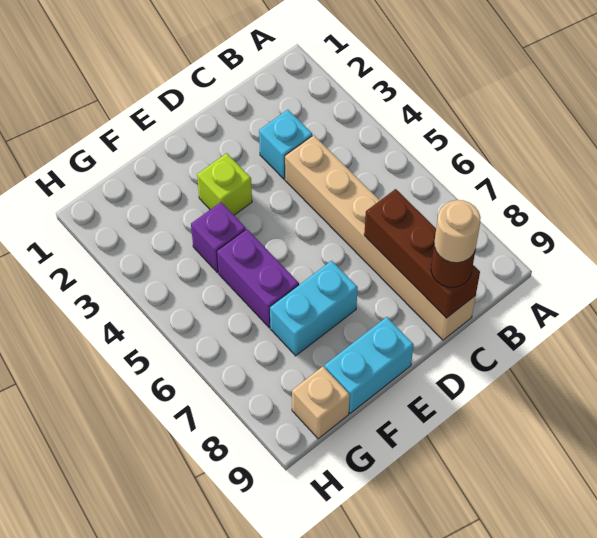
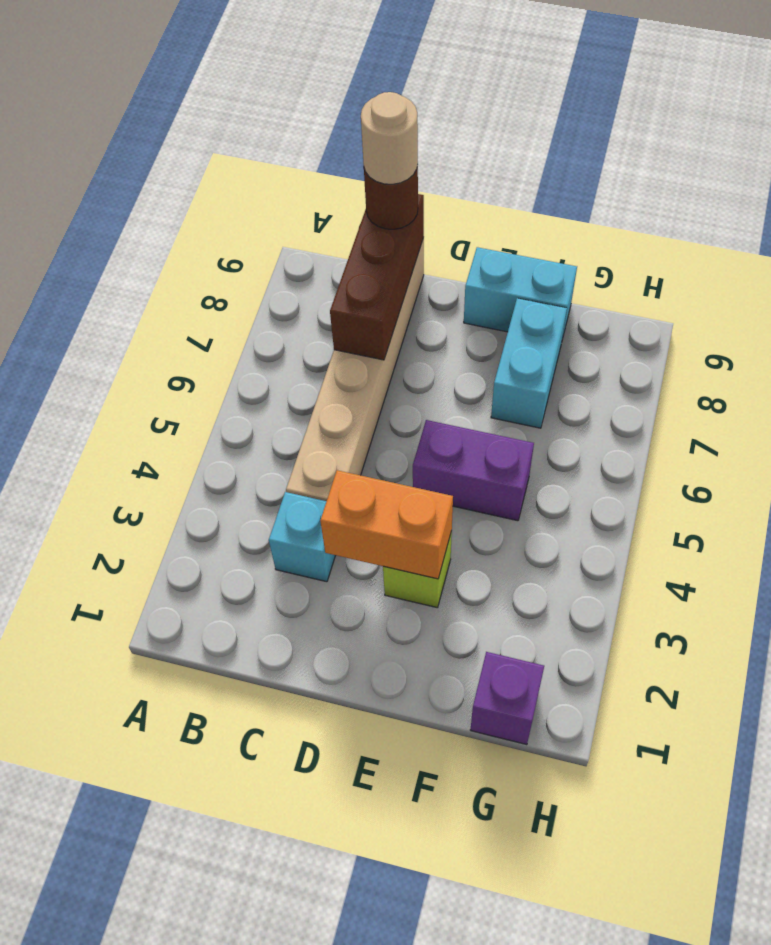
none -> orange brick D3:E3 level 2
cyan brick E7:F7 level 1 -> cyan brick F7:F8 level 1
purple brick F4 level 1 -> purple brick G1 level 1
purple brick F5:F6 level 1 -> purple brick E5:F5 level 1
tan brick G9 level 1 -> none

